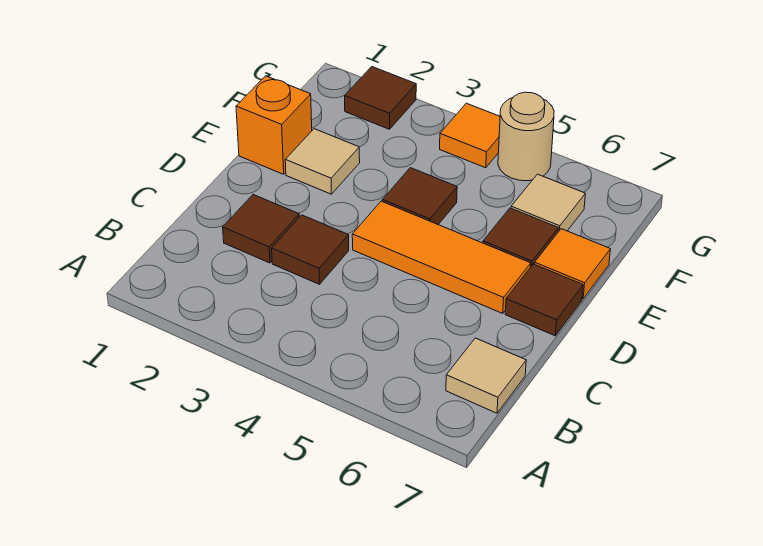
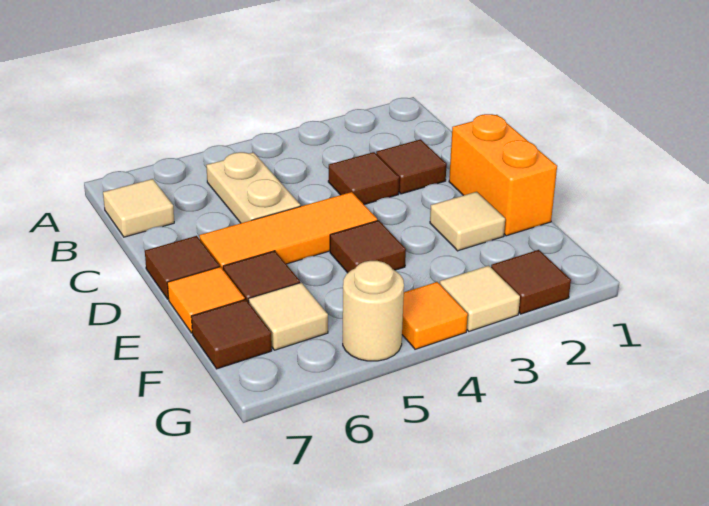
none -> tan plate B5:C5 level 1
orange brick E1 level 1 -> orange brick D1:E1 level 1
none -> brown tile F7 level 1
none -> tan tile G3 level 1

